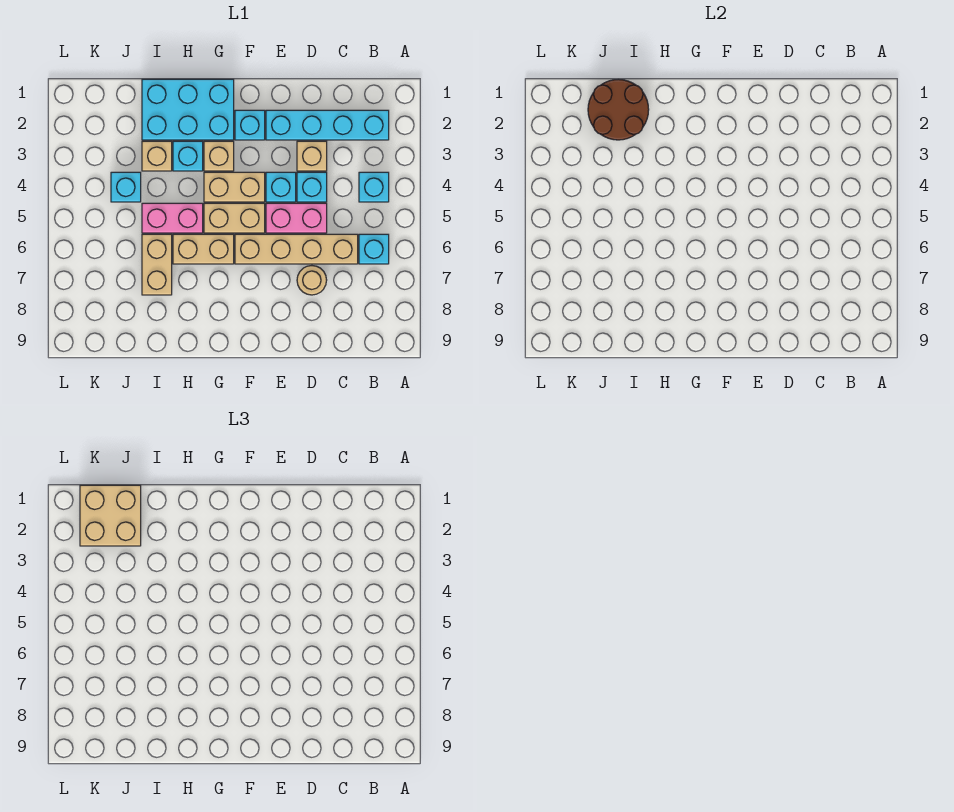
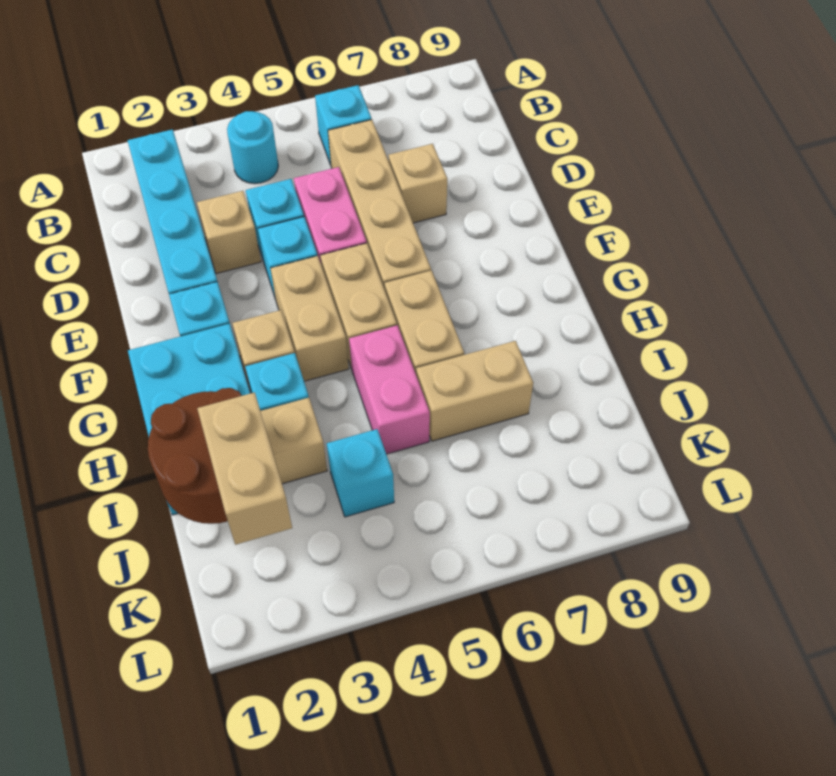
cyan brick B4 level 1 -> cyan round brick B4 level 1
tan round brick D7 level 1 -> tan brick D7 level 1
tan brick J1:K2 level 3 -> tan brick J2:K2 level 3

